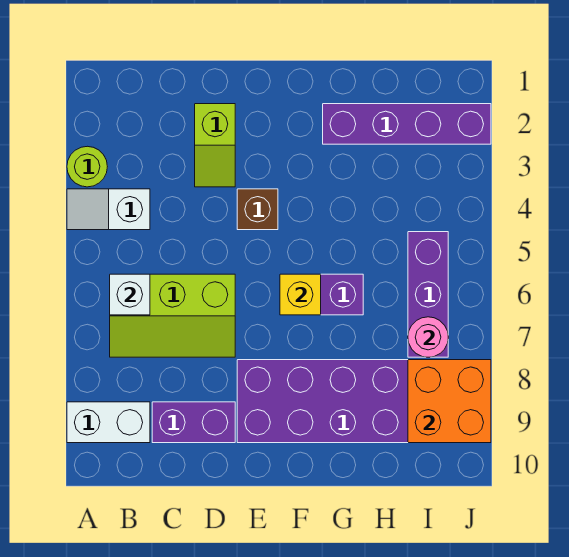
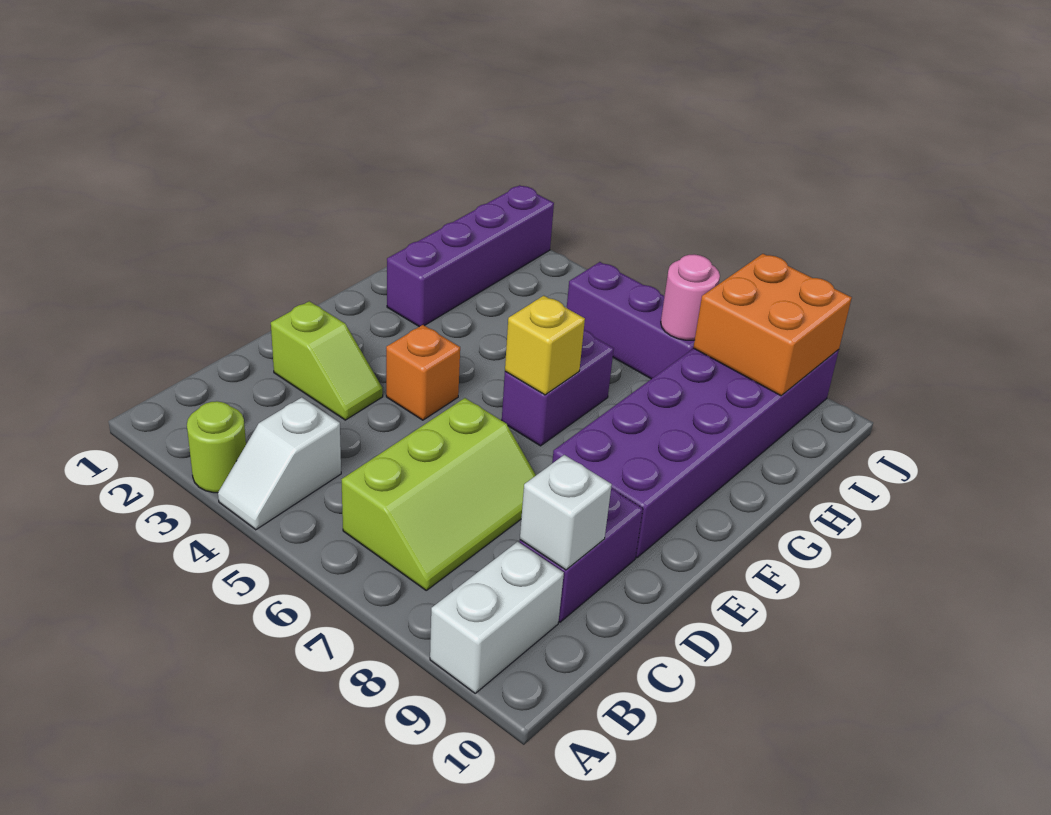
white brick B6 level 2 -> white brick C9 level 2
brown brick E4 level 1 -> orange brick E4 level 1

